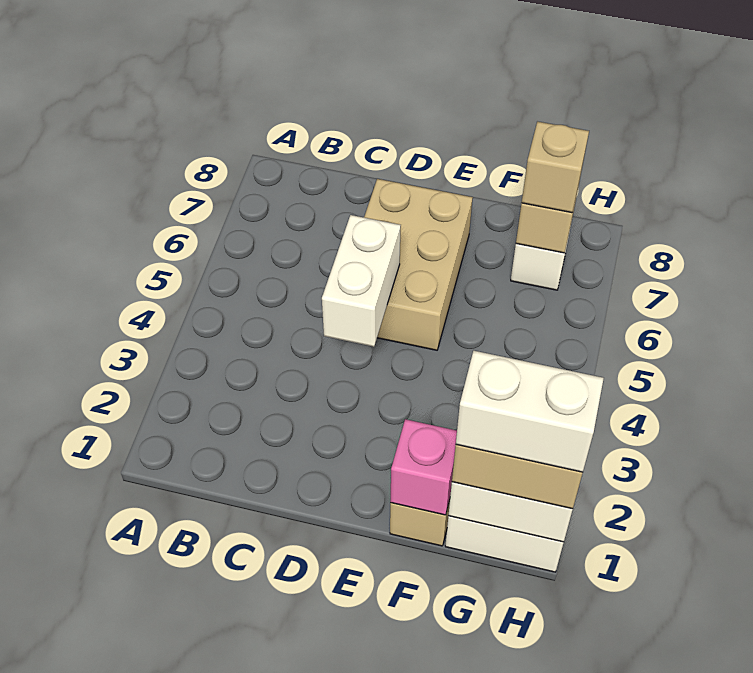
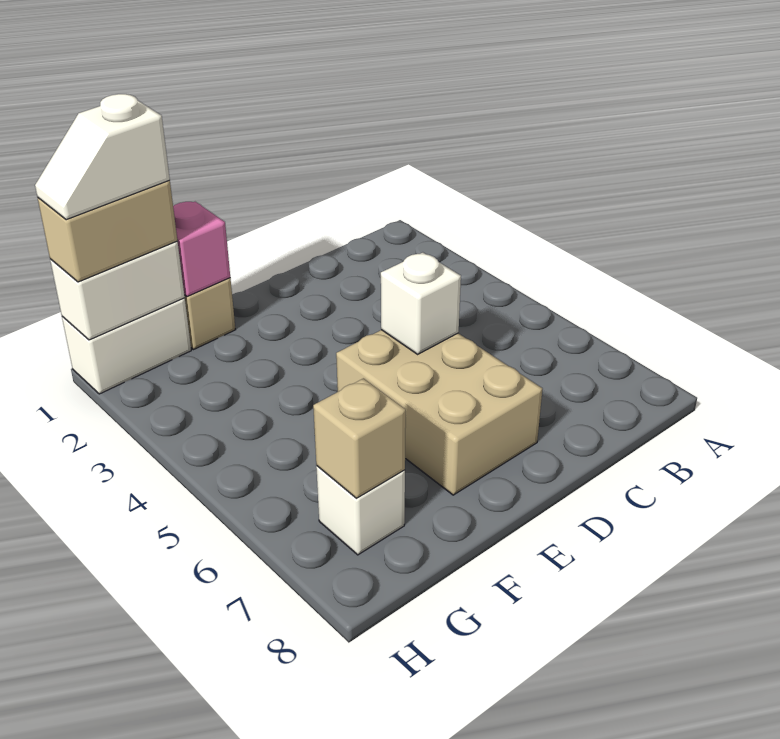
white brick D4:D5 level 2 -> white brick D5 level 2
white brick G1:H1 level 4 -> white slope G1:H1 level 4 top G
tan brick G7 level 3 -> none

